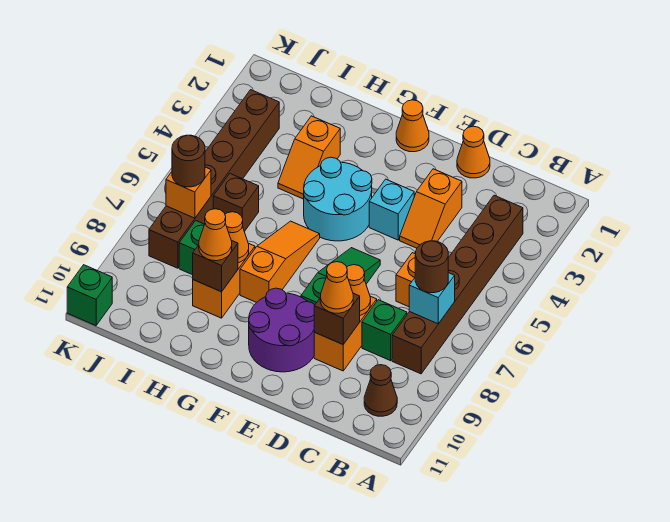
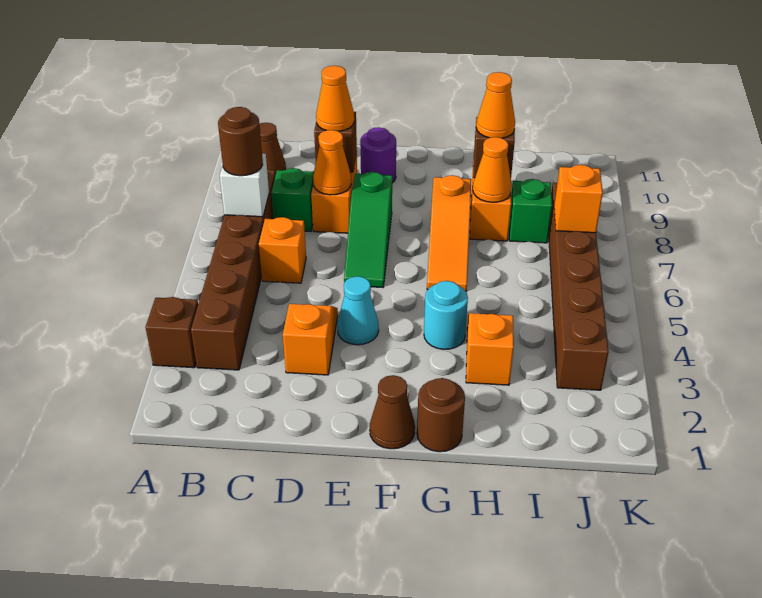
cyan brick B7 level 2 -> white brick B7 level 2
orange cone D1 level 1 -> none
cyan brick E4 level 1 -> cyan cone E4 level 1
purple round brick E9:F10 level 1 -> purple round brick E10 level 1
orange cone F1 level 1 -> brown cone F1 level 1
cyan round brick F4:G5 level 1 -> cyan round brick G4 level 1
brown brick I6 level 1 -> brown brick A3 level 1
brown round brick J7 level 3 -> brown round brick G1 level 1
green brick K11 level 1 -> none

